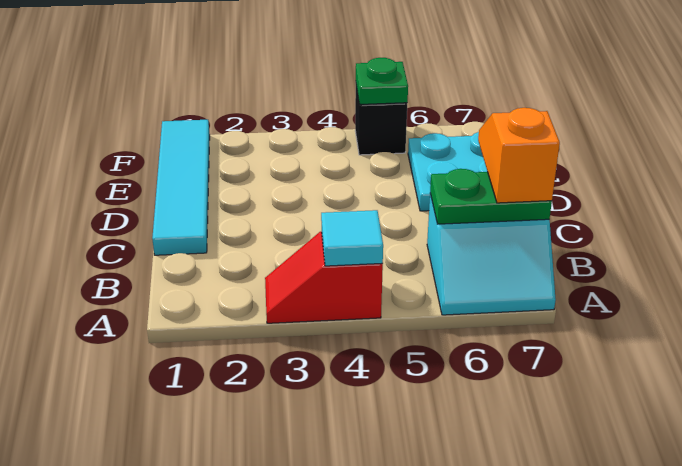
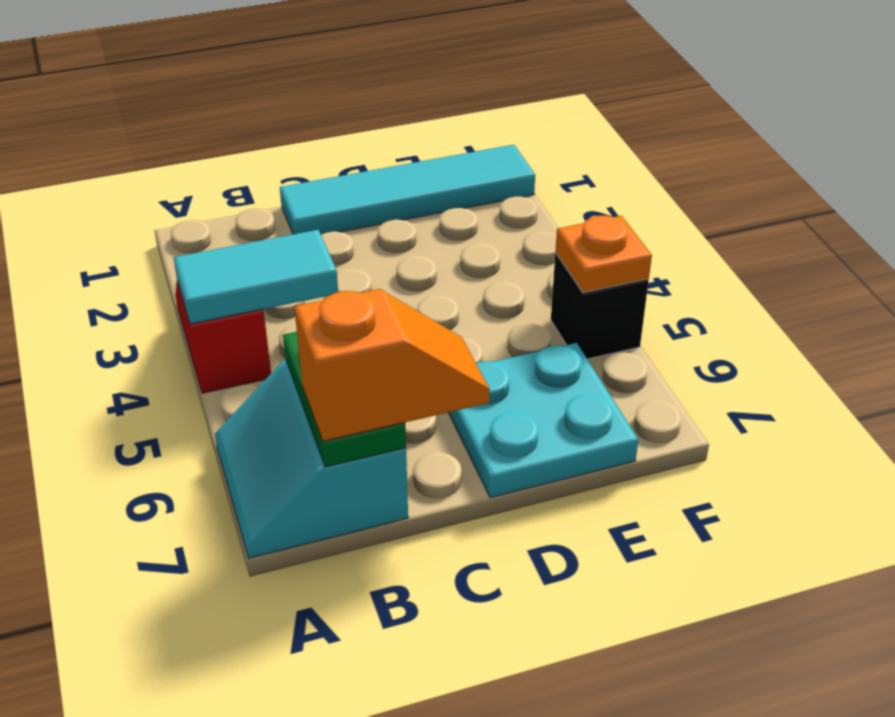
cyan tile A4 level 2 -> cyan tile A4:B4 level 2
green plate F5 level 2 -> orange plate F5 level 2

